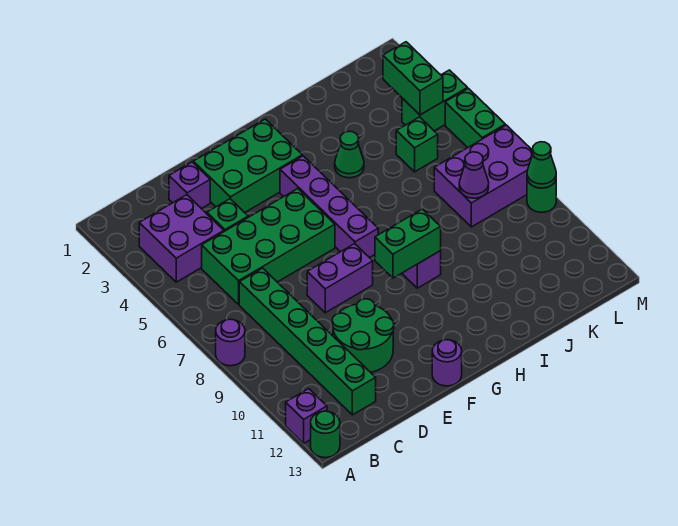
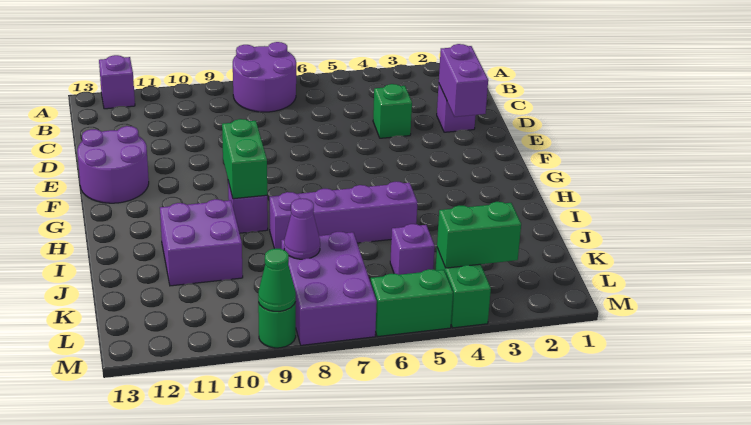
purple round brick A8 level 1 -> purple round brick A7:B8 level 1
green round brick A13 level 1 -> none
purple brick B3:C4 level 1 -> purple brick I10:J11 level 1
green brick C5:F6 level 1 -> none
green brick C7:C12 level 1 -> none
green round brick D10:E11 level 1 -> none
green brick E2:G3 level 1 -> none
purple brick E8:F8 level 1 -> purple brick D2:E2 level 2
purple round brick F13 level 1 -> purple round brick E12:F13 level 1
purple brick G4:G7 level 1 -> purple brick I5:I8 level 1
green cone I4 level 1 -> none
green brick K5 level 1 -> purple brick K5 level 1

